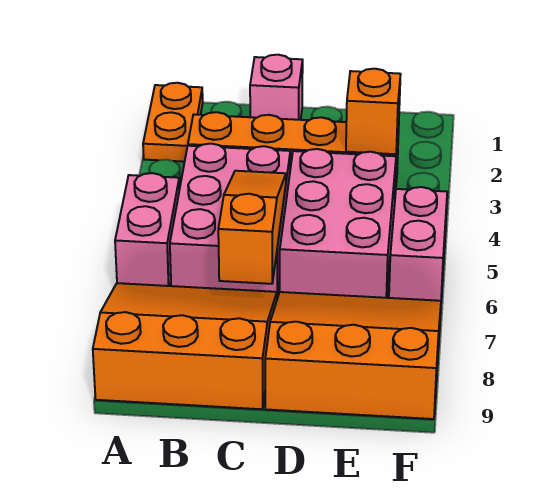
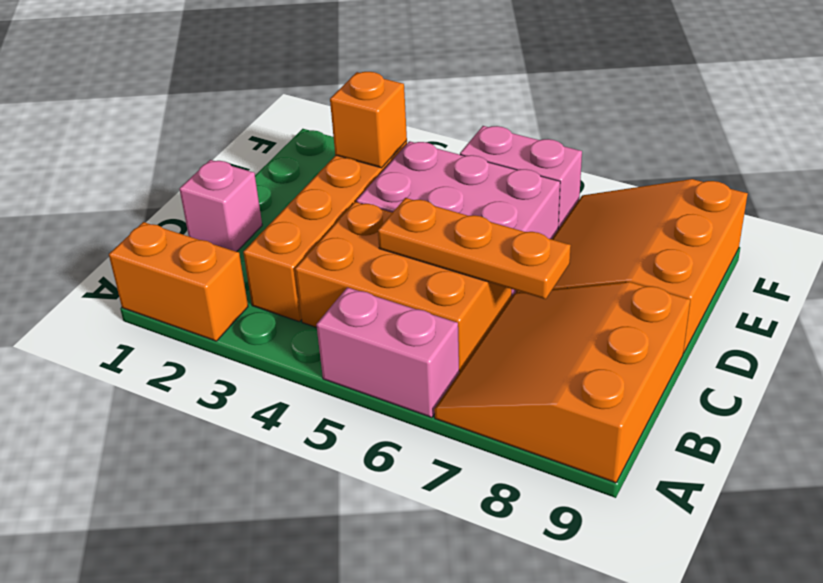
orange plate A1:A2 level 1 -> orange brick A1:A2 level 1
pink brick B4:C6 level 1 -> orange brick B4:C6 level 1
orange slope C5:C7 level 2 top 7 -> orange plate C5:C7 level 2

